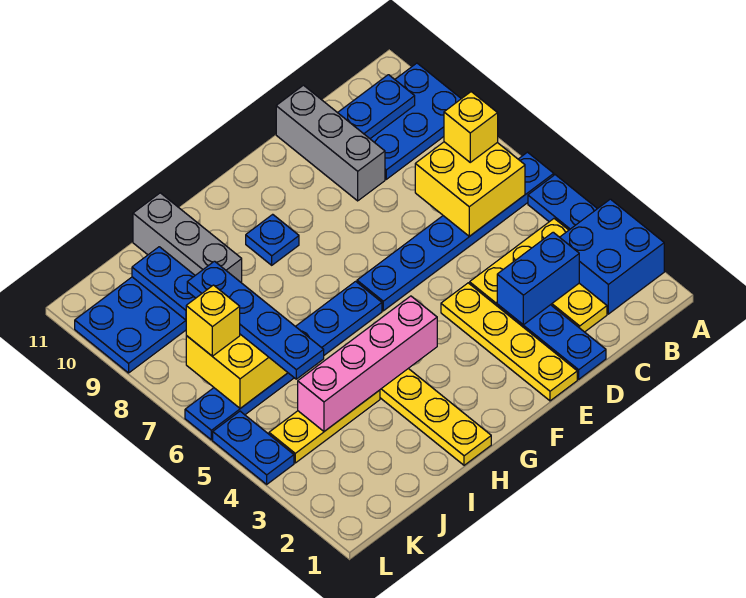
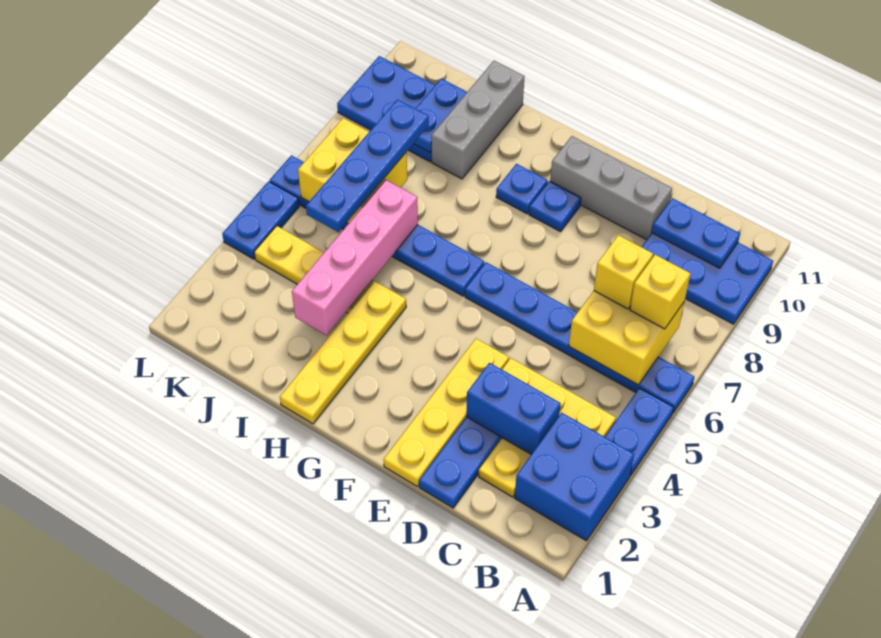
grey brick D9:D11 level 1 -> grey brick D10:F10 level 1
none -> blue plate F9 level 1
pink brick G4:J4 level 2 -> pink brick I3:I6 level 2
yellow brick K7 level 3 -> yellow brick C7 level 3

